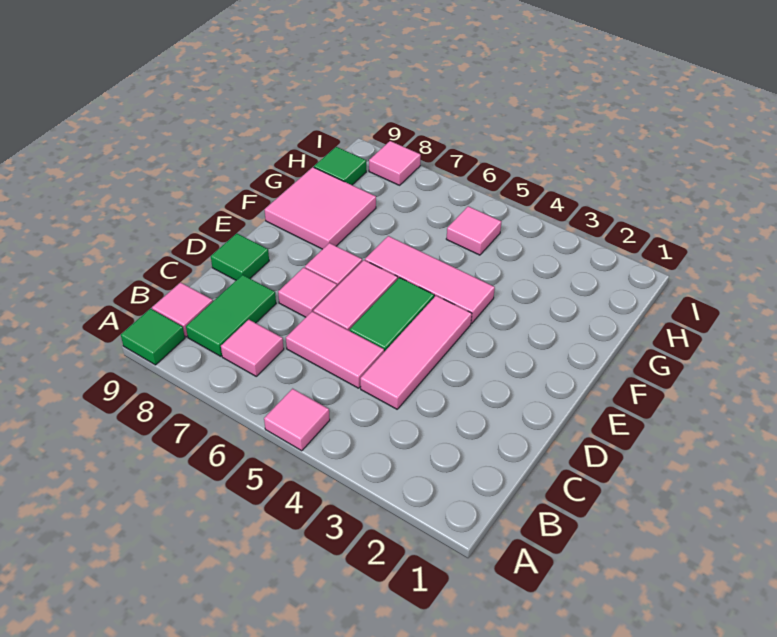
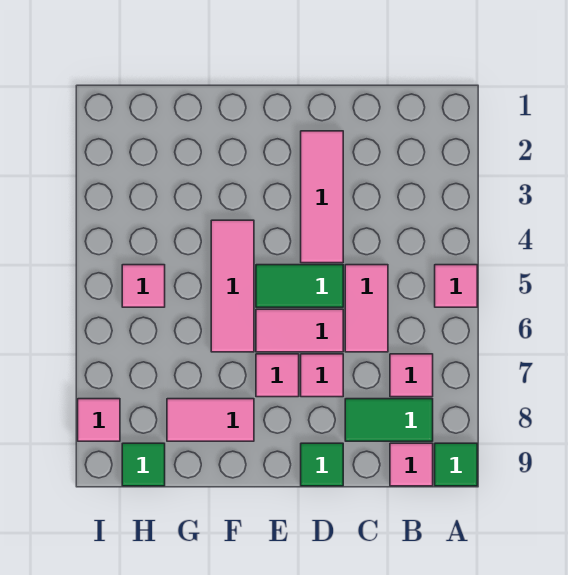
pink tile C4:E4 level 1 -> pink tile D2:D4 level 1
pink tile F8:G9 level 1 -> pink tile F8:G8 level 1

